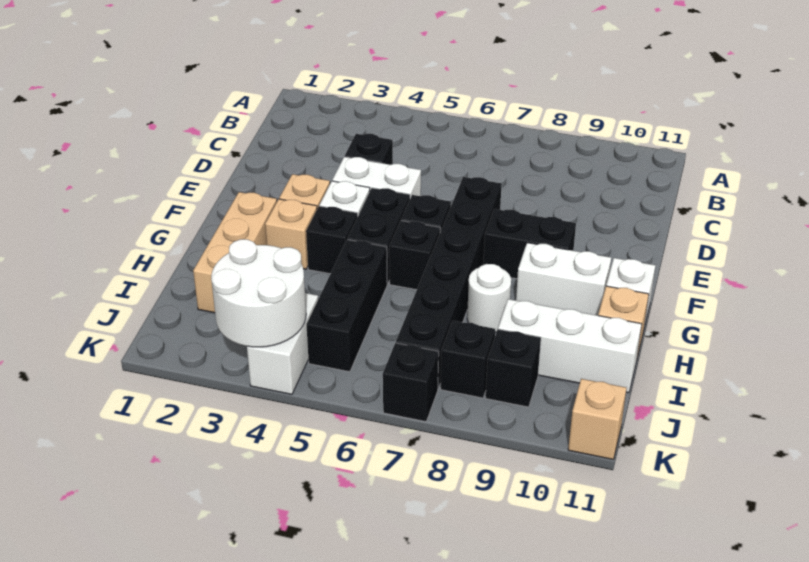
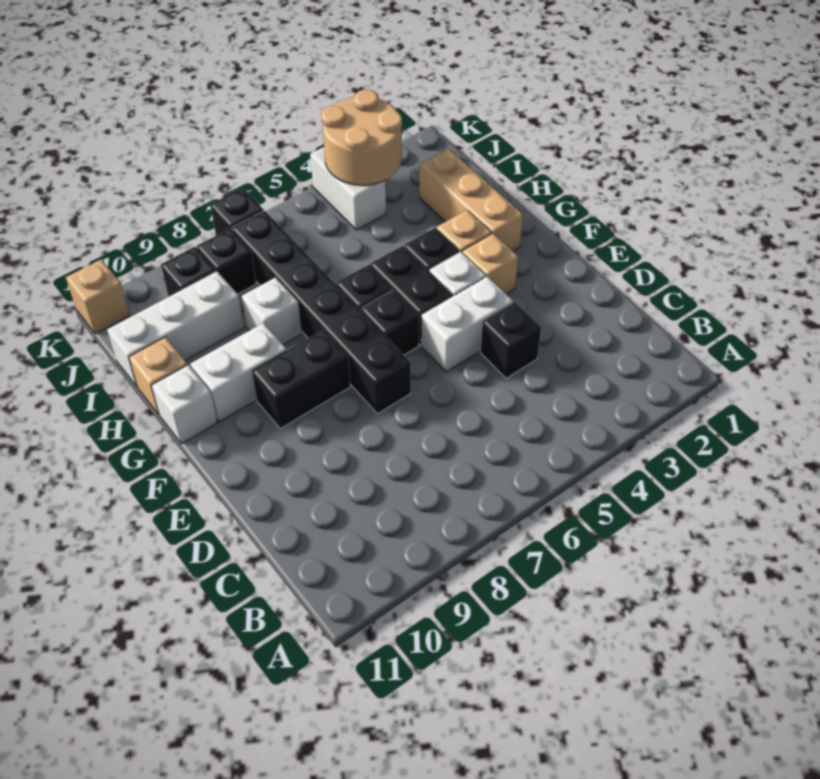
black brick H5:J5 level 1 -> none
white round brick H8 level 1 -> white brick H8 level 1
white round brick J3:K4 level 2 -> tan round brick J3:K4 level 2

